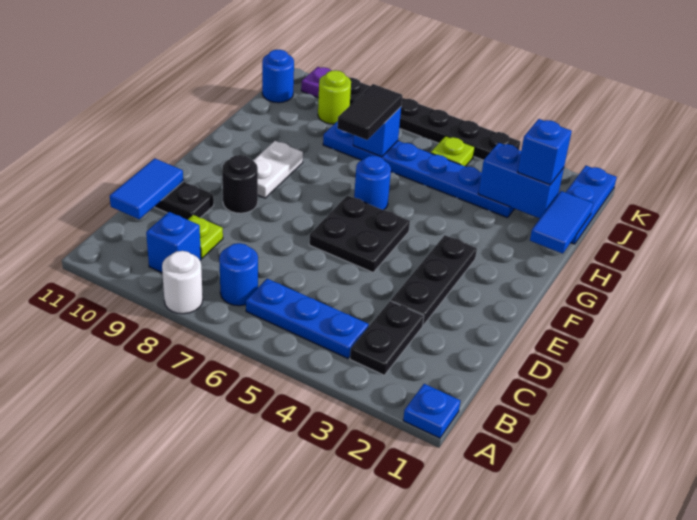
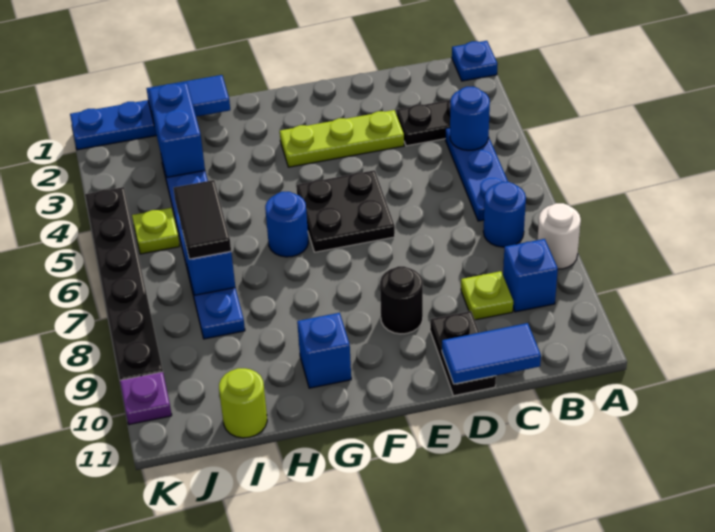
black plate D3:F3 level 1 -> lime plate D3:F3 level 1
white plate F9:G9 level 1 -> none
black tile H7:I7 level 3 -> black tile I6:I7 level 3
blue brick I2 level 3 -> blue brick G10 level 1
lime round brick J9 level 1 -> lime round brick I11 level 1
blue round brick J11 level 1 -> blue round brick B4 level 2

